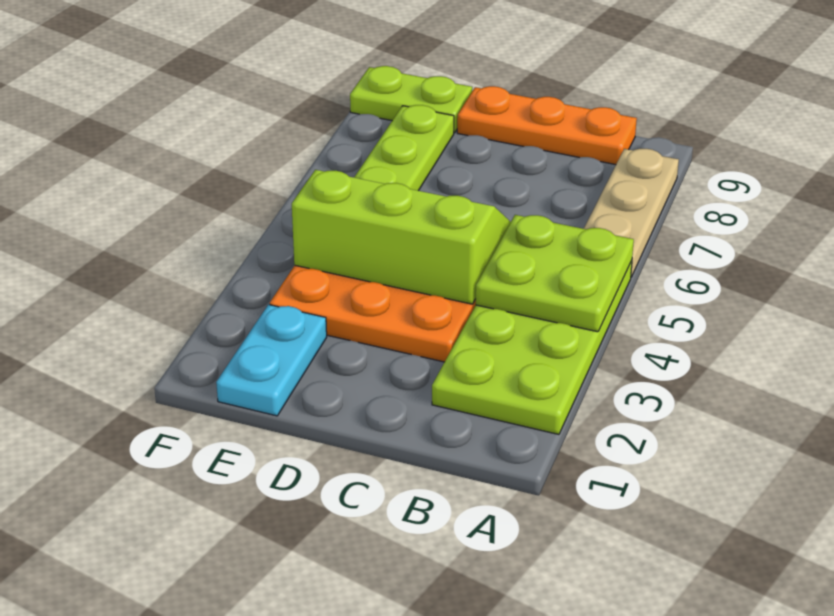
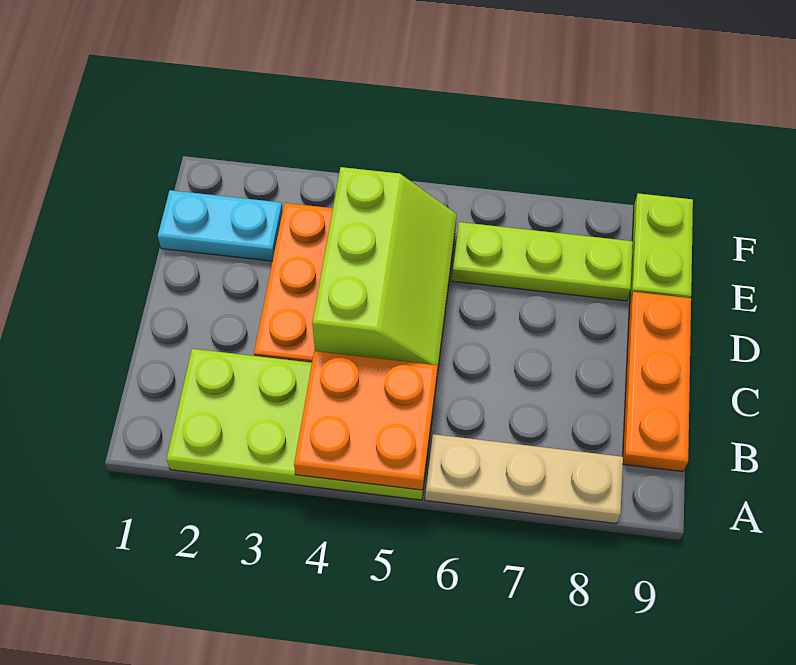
lime plate A4:B5 level 2 -> orange plate A4:B5 level 2

